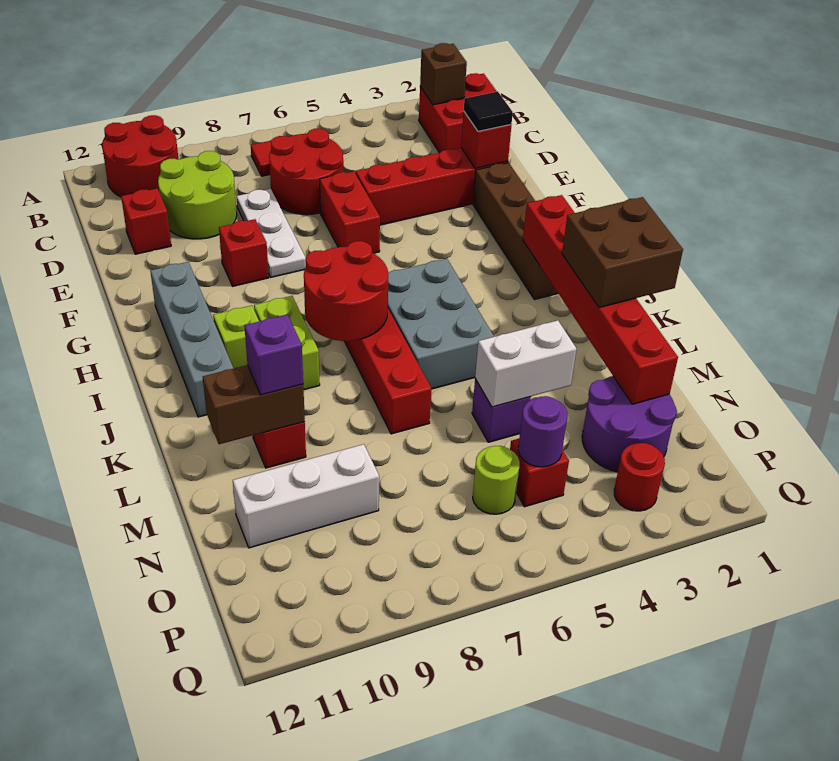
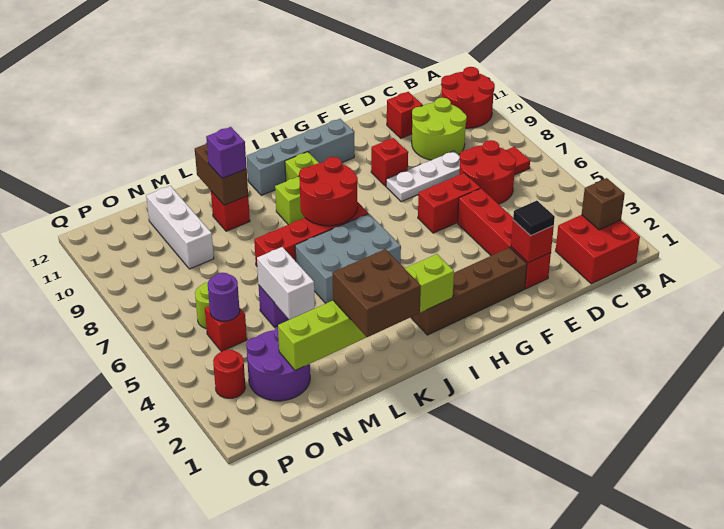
red brick I2:N2 level 2 -> lime brick I2:N2 level 2

